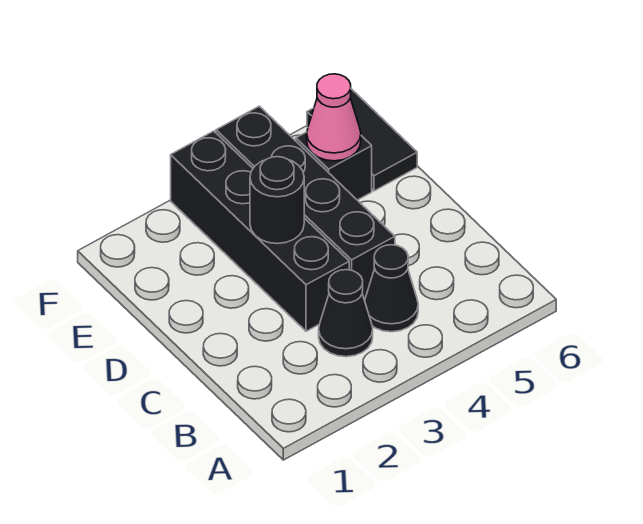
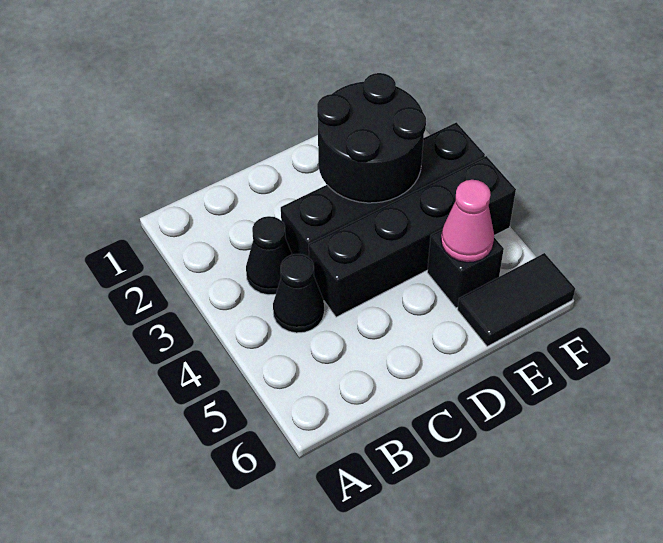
black round brick D3 level 2 -> black round brick D2:E3 level 2

